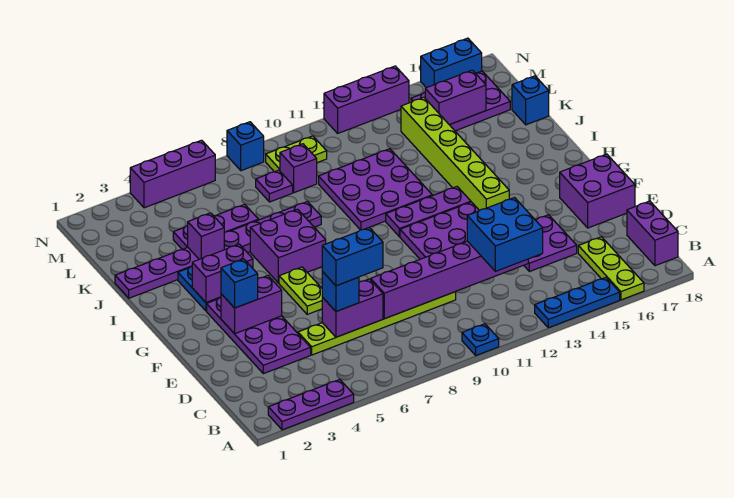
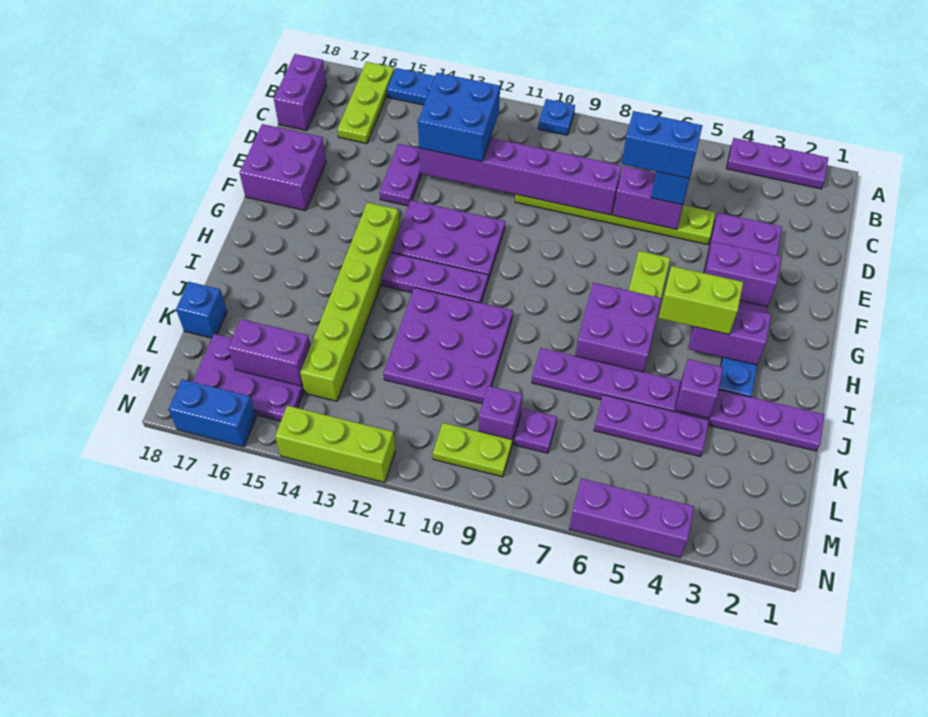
purple plate D14:E15 level 1 -> purple plate D14:E14 level 1
blue brick F3 level 3 -> none
none -> lime brick H4:H5 level 3
blue brick N8 level 1 -> none
purple brick N12:N14 level 1 -> lime brick N12:N14 level 1

